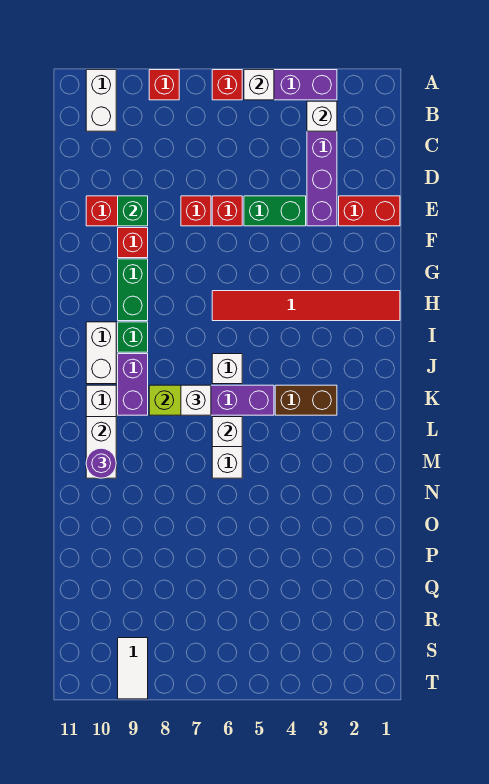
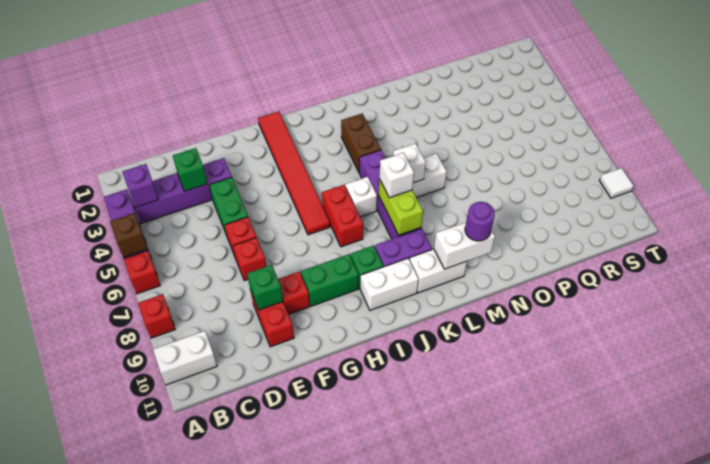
white brick A5 level 2 -> brown brick A5 level 2
white brick B3 level 2 -> purple brick B3 level 2
none -> green brick D3 level 2
red brick E1:E2 level 1 -> red brick I6:I7 level 1
white tile S9:T9 level 1 -> white tile T9 level 1

